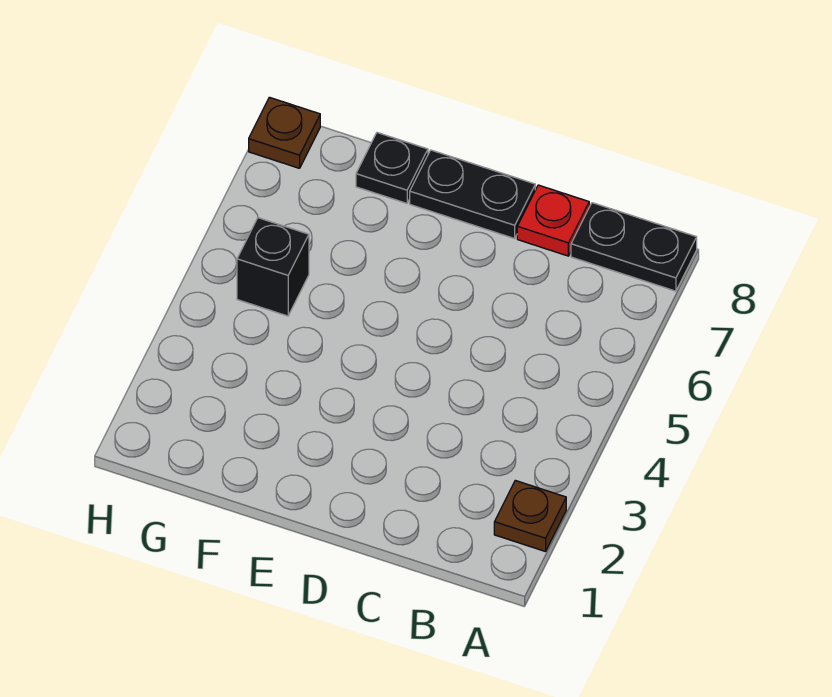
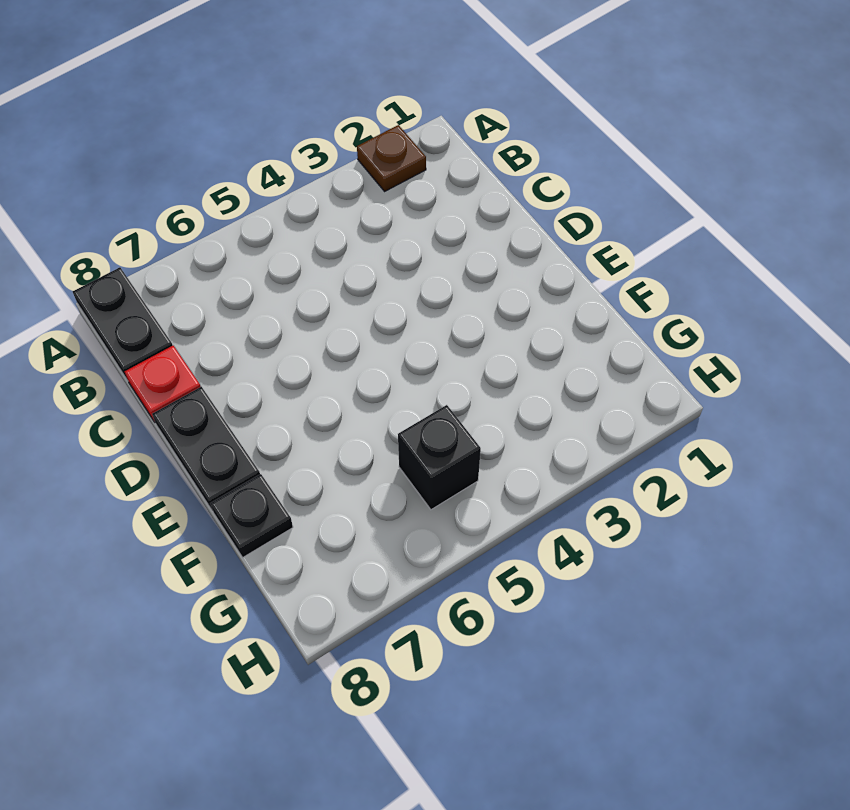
brown plate H8 level 1 -> none

